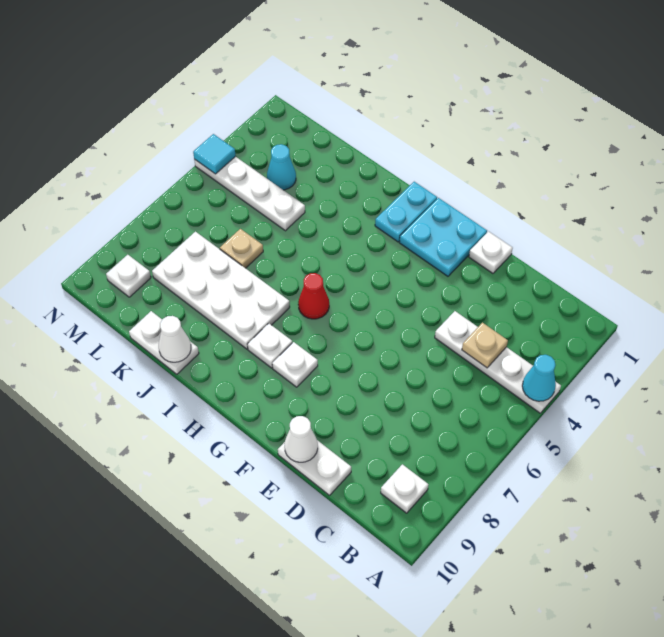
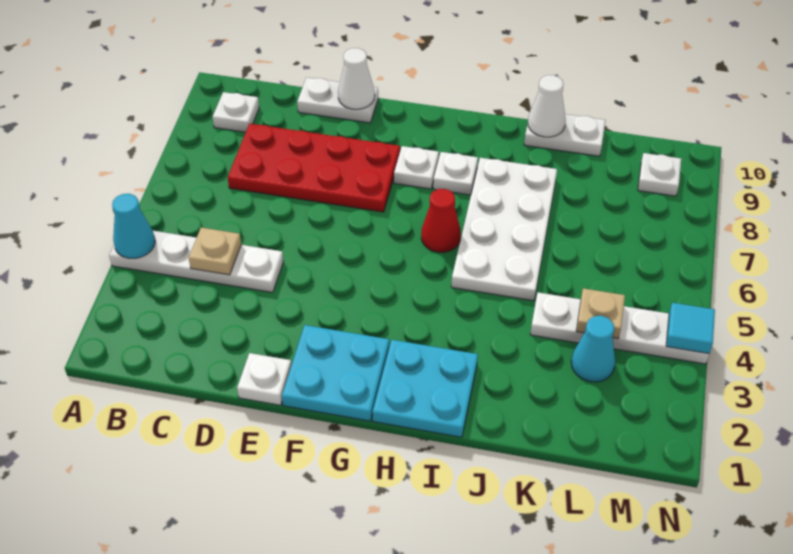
none -> red plate C7:F8 level 1
cyan plate H1:H2 level 1 -> cyan plate H1:I2 level 1
white plate I7:L8 level 1 -> white plate I5:J8 level 1
tan plate K6 level 1 -> tan plate L4 level 2

